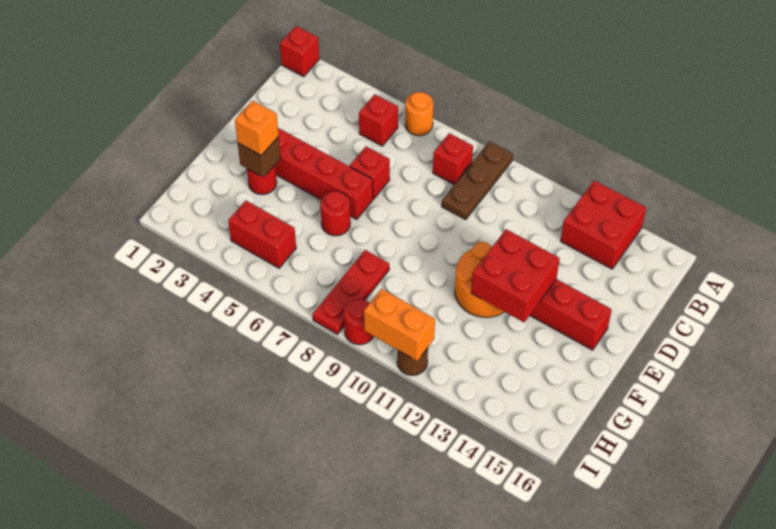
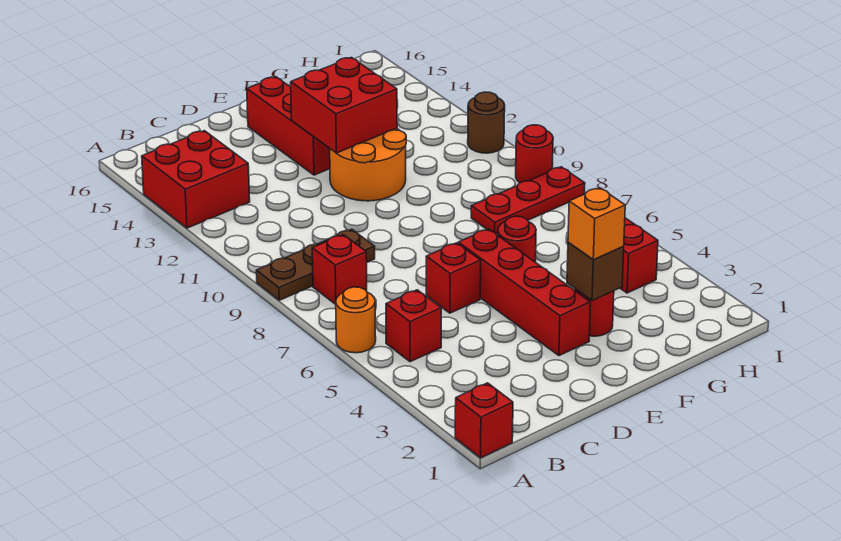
orange brick I10:I11 level 2 -> none

